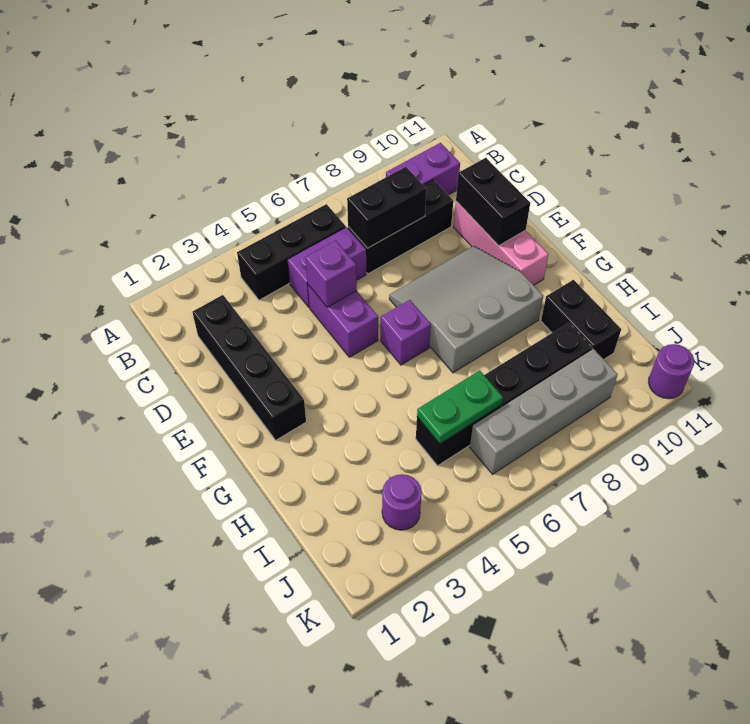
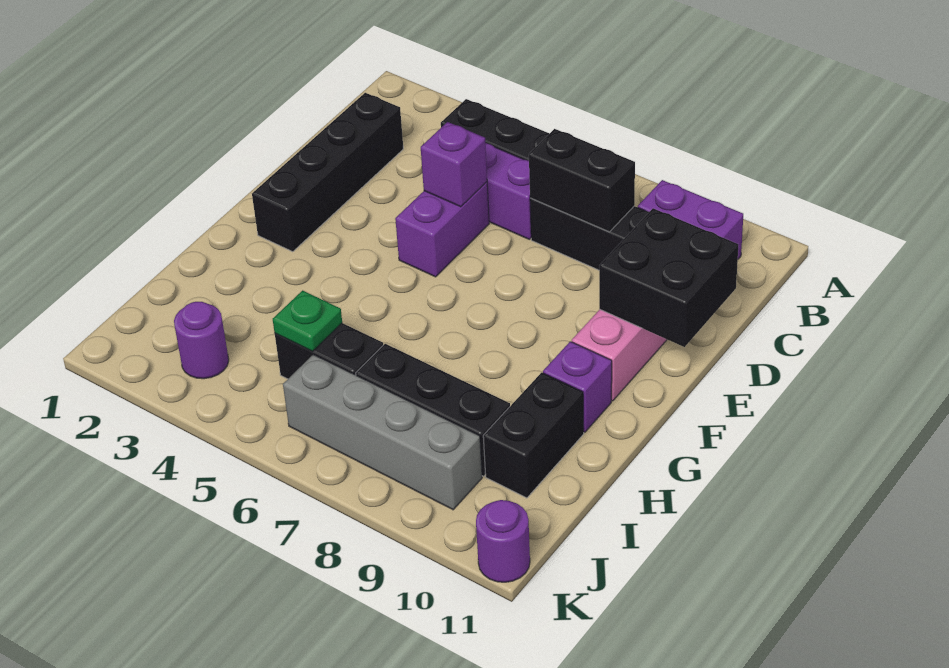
black brick D10:E10 level 2 -> black brick D10:E11 level 2
grey slope E7:G9 level 1 top G -> none
purple brick F6 level 1 -> purple brick G10 level 1
green plate I5:I6 level 2 -> green plate I5 level 2

